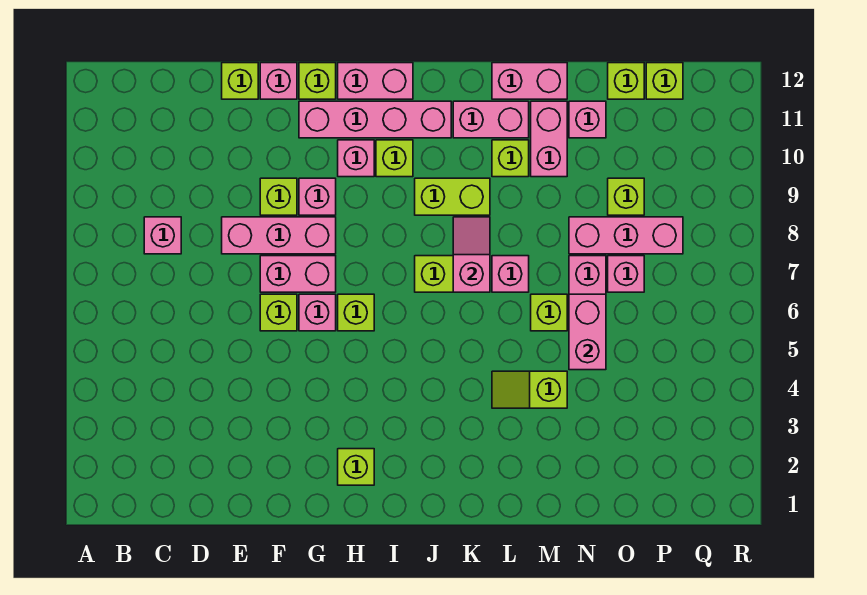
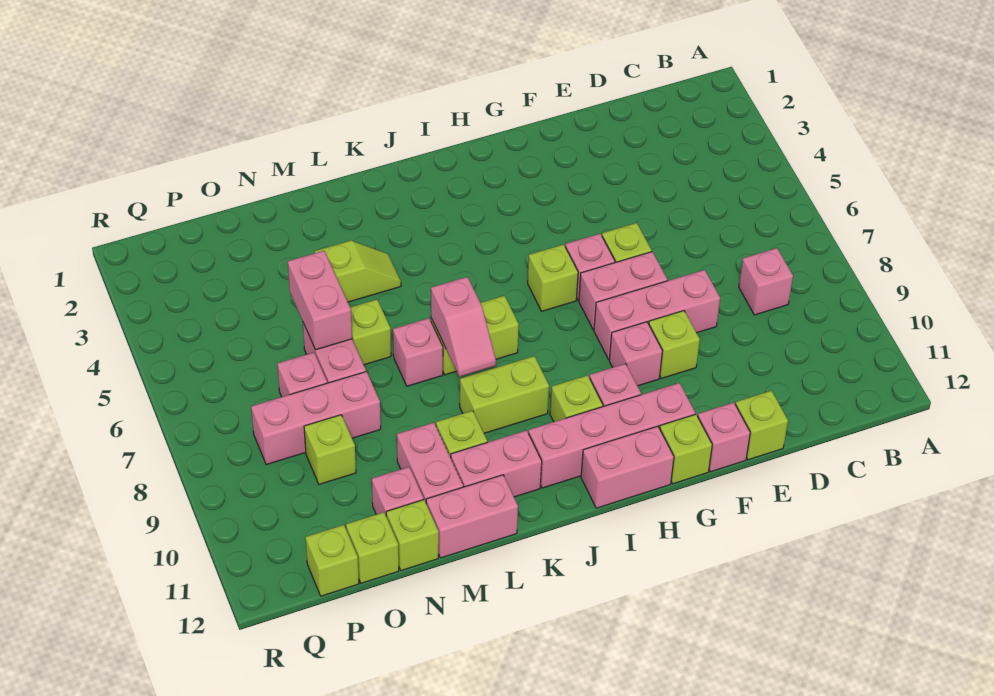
lime brick H2 level 1 -> lime brick N12 level 1

